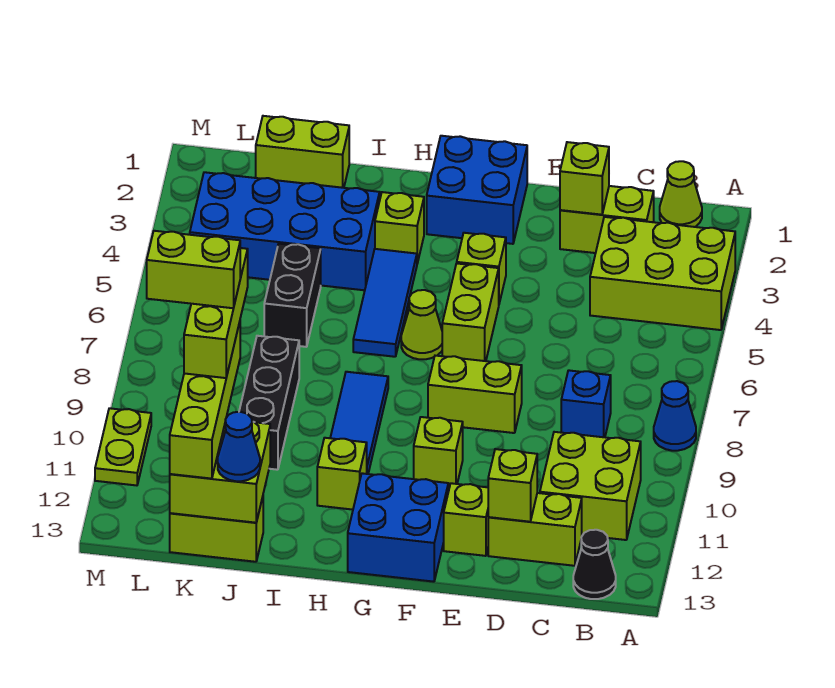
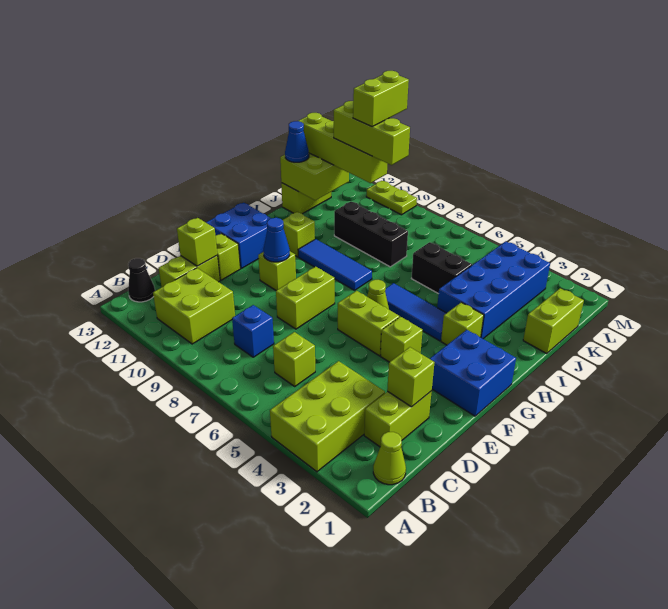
blue cone A8 level 1 -> blue cone F10 level 2
none -> lime brick C6 level 1

